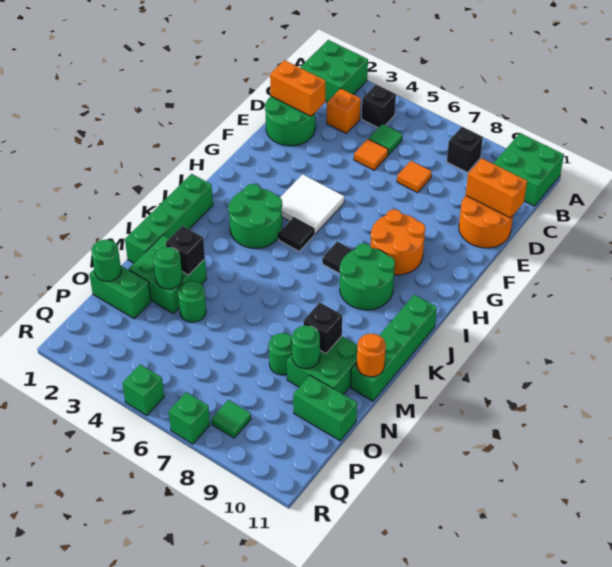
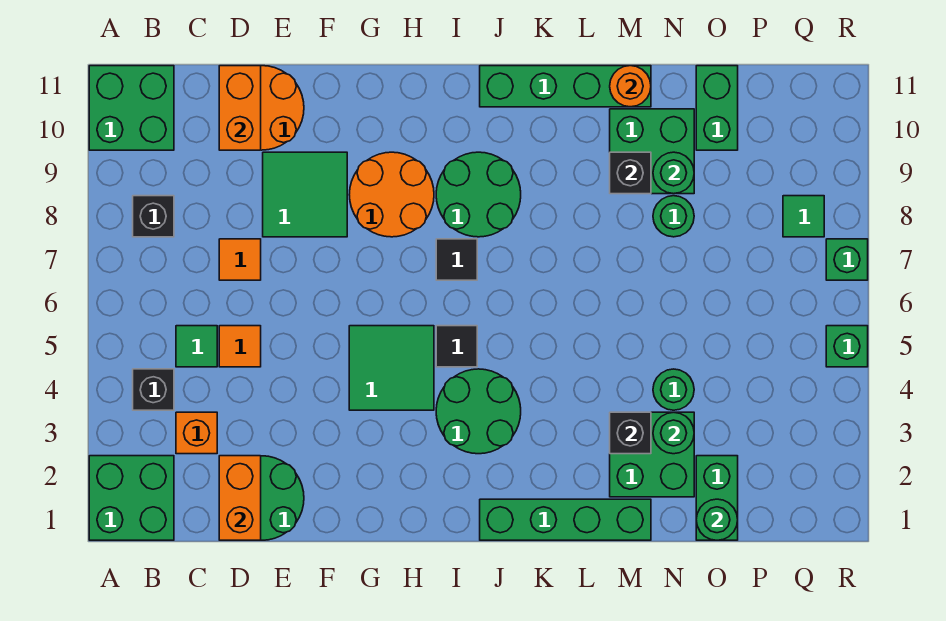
none -> green tile E8:F9 level 1
white tile G4:H5 level 1 -> green tile G4:H5 level 1

